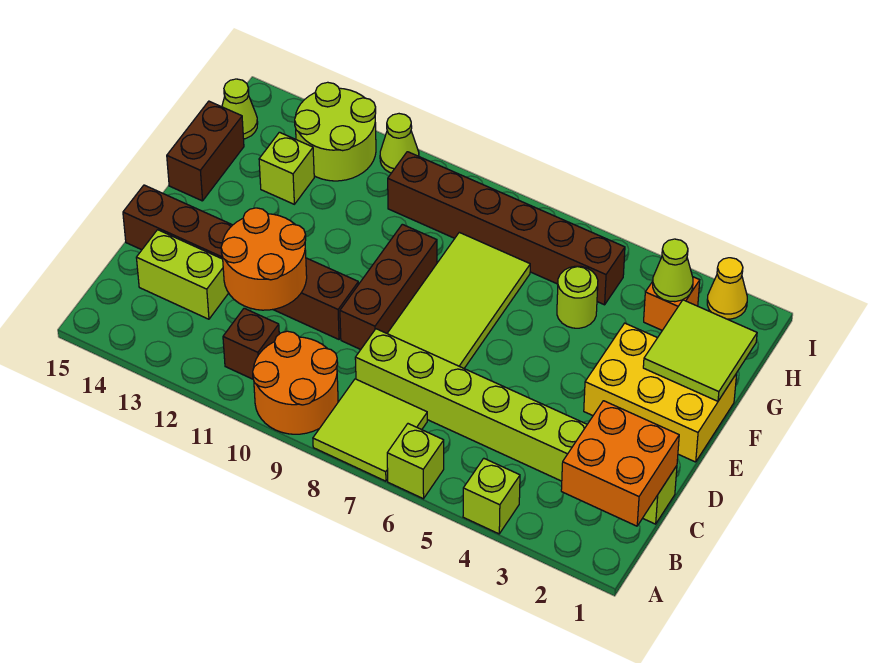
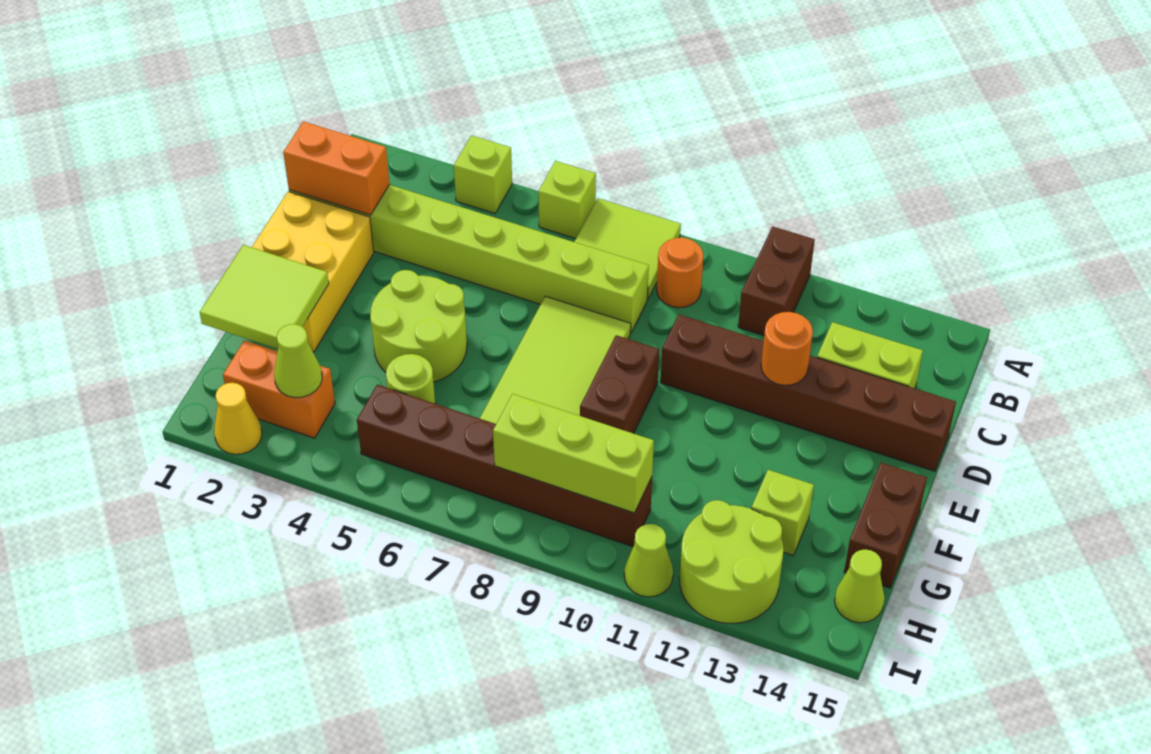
orange round brick A9:B10 level 1 -> orange round brick B9 level 1
orange brick B1:C2 level 2 -> orange brick C1:C2 level 2
brown brick B11 level 1 -> brown brick A11:B11 level 1
orange round brick C11:D12 level 2 -> orange round brick D12 level 2
brown brick D9:F9 level 1 -> brown brick E9:F9 level 1
yellow brick E1:F3 level 1 -> yellow brick D1:F2 level 1
none -> lime round brick E4:F5 level 1
orange brick H3 level 1 -> orange brick H2:H3 level 1
none -> lime brick H8:H10 level 2

